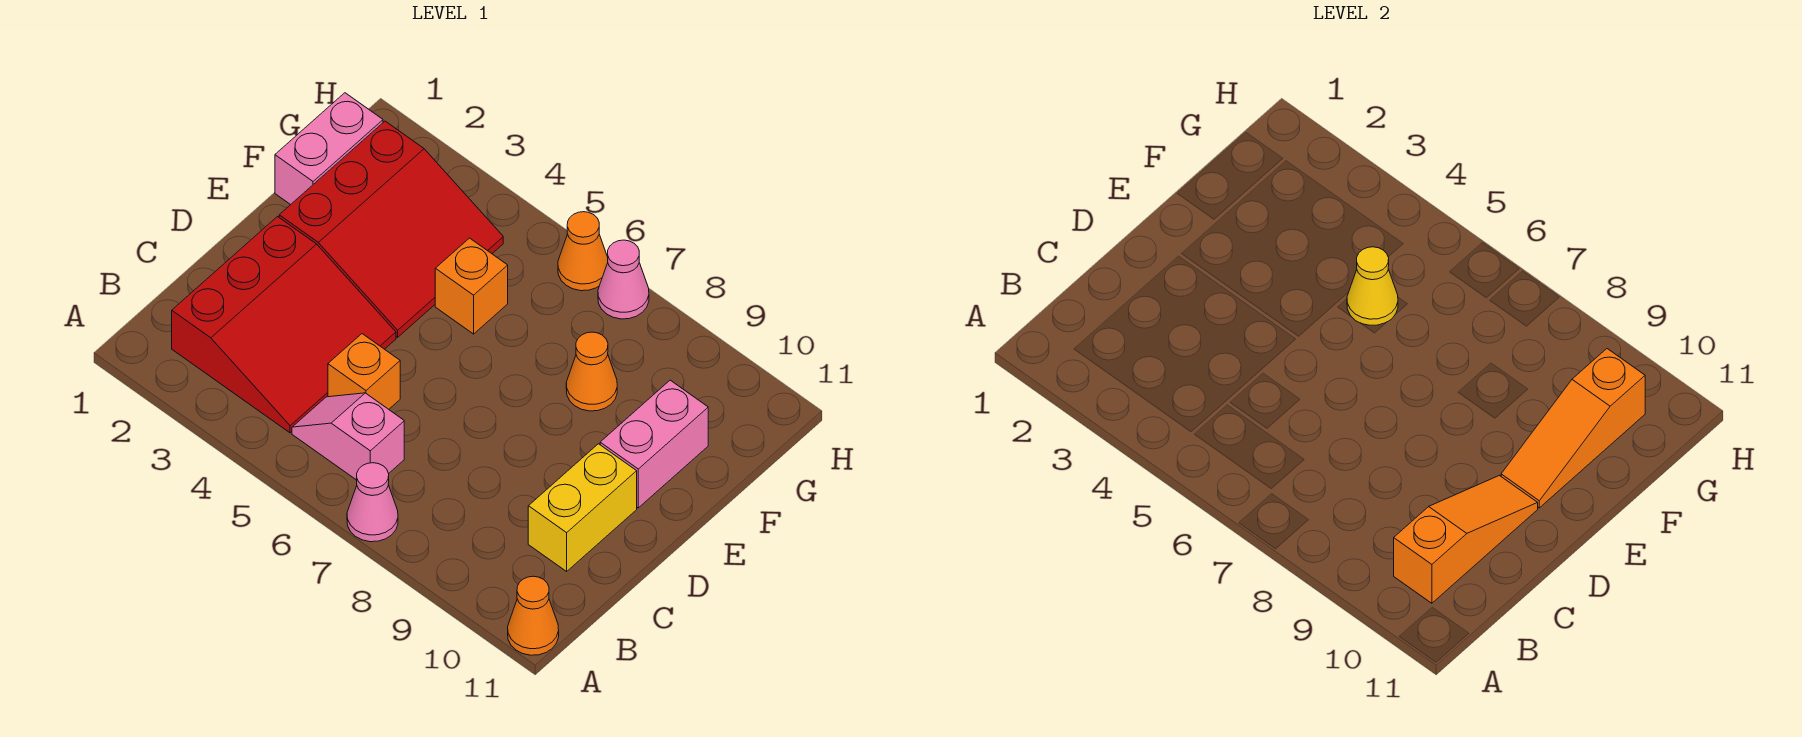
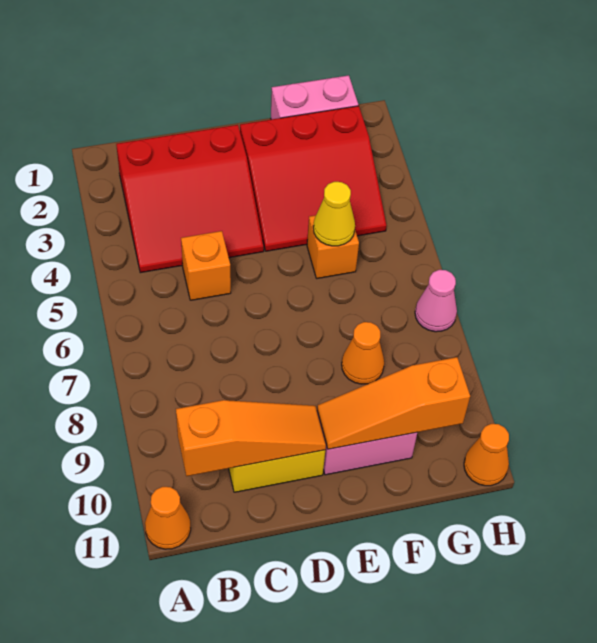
pink cone A7 level 1 -> none
pink slope B5:B6 level 1 top 6 -> none
orange cone H6 level 1 -> orange cone H11 level 1

